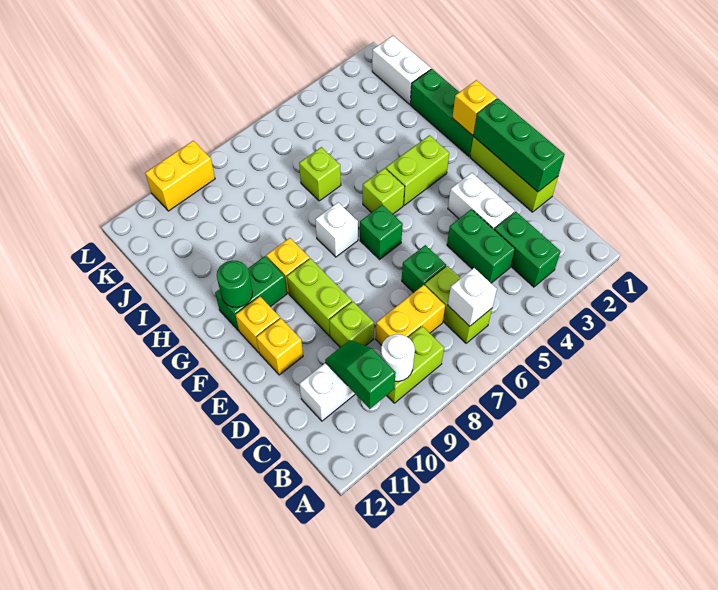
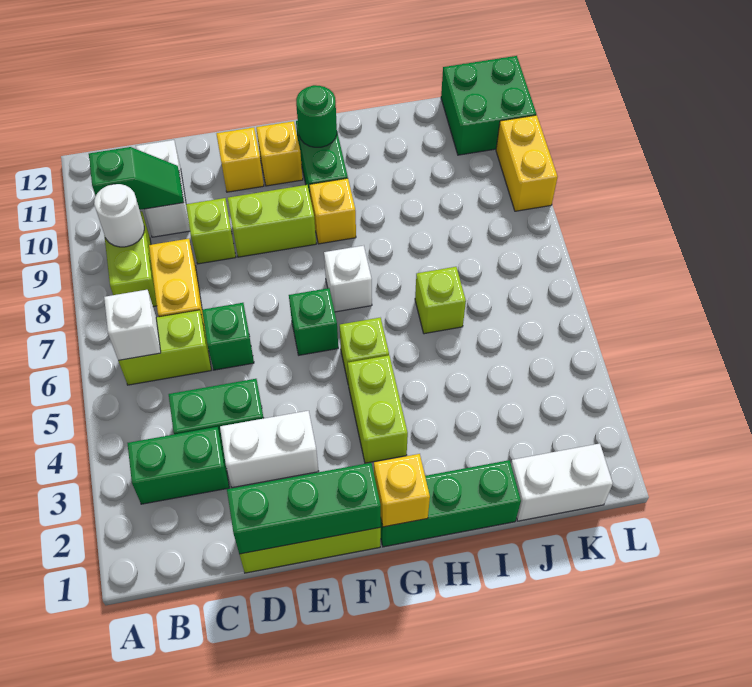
none -> green brick K11:L12 level 1

